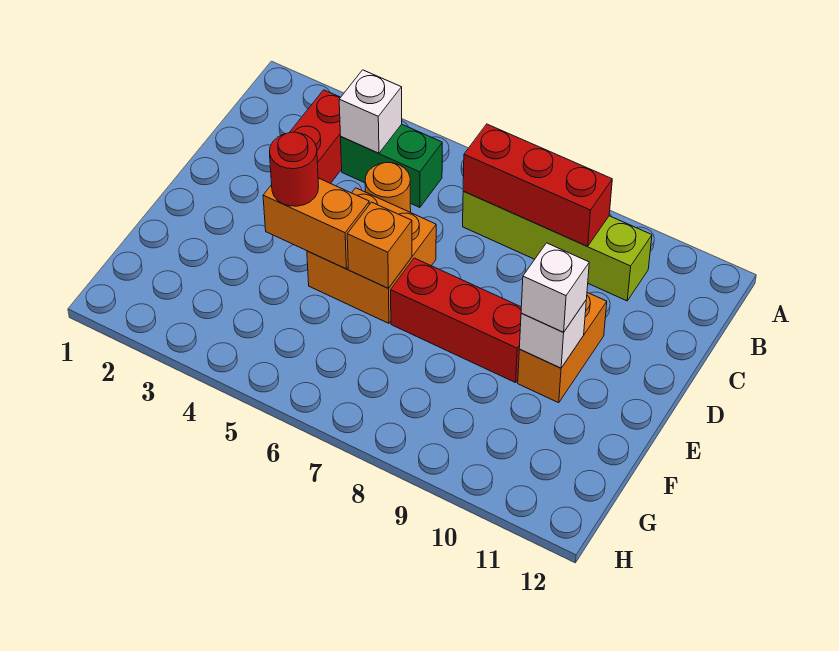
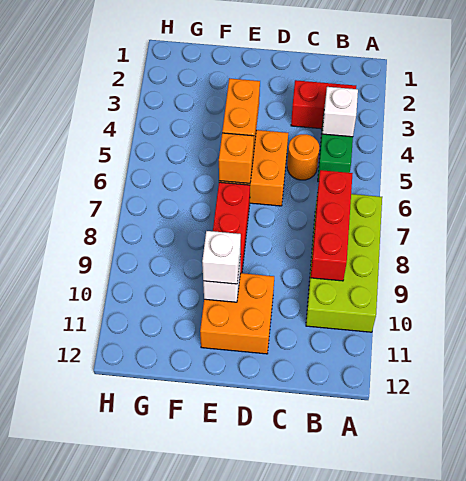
lime brick B7:B10 level 1 -> lime brick A7:B10 level 1
orange brick D10:E10 level 1 -> orange brick D10:E11 level 1
red round brick E4 level 3 -> none

